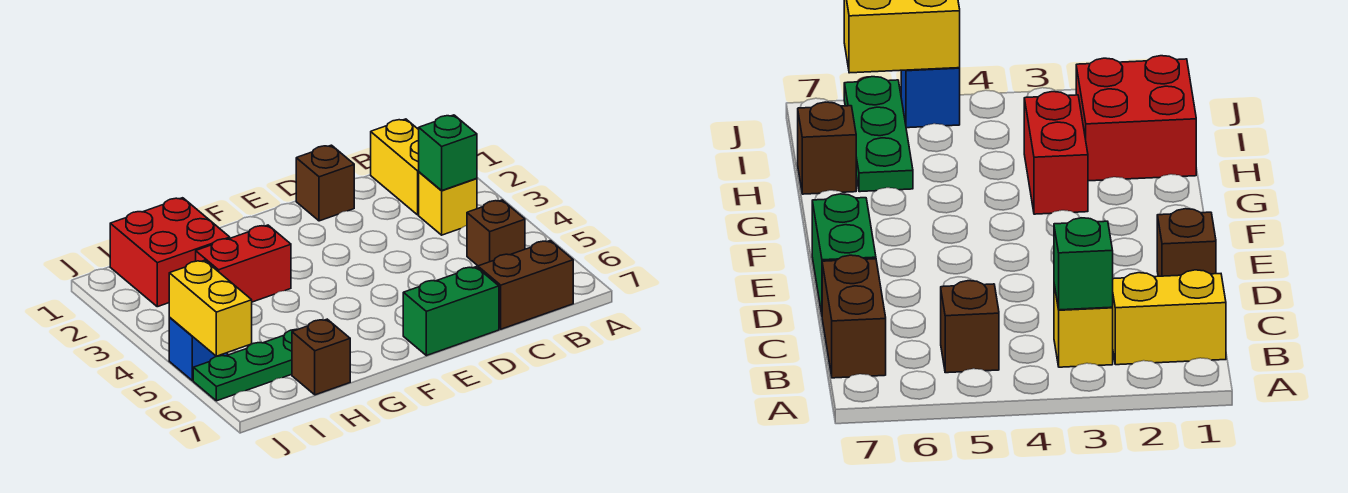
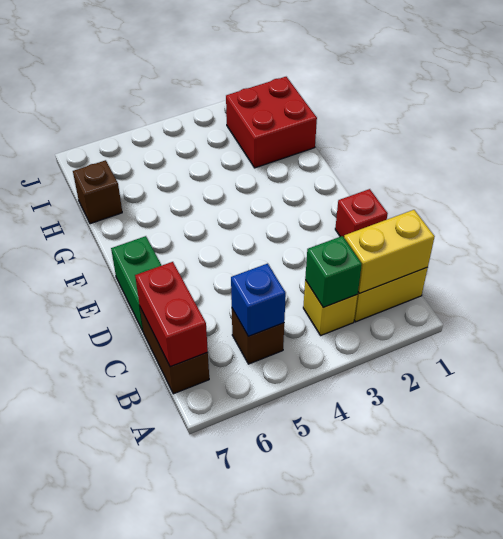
brown brick D1 level 1 -> red brick D1 level 1
red brick G3:H3 level 1 -> red brick B7:C7 level 2
green plate H6:J6 level 1 -> none
blue brick J5 level 1 -> blue brick B5 level 2
yellow brick J5:J6 level 2 -> yellow brick B1:B2 level 2

